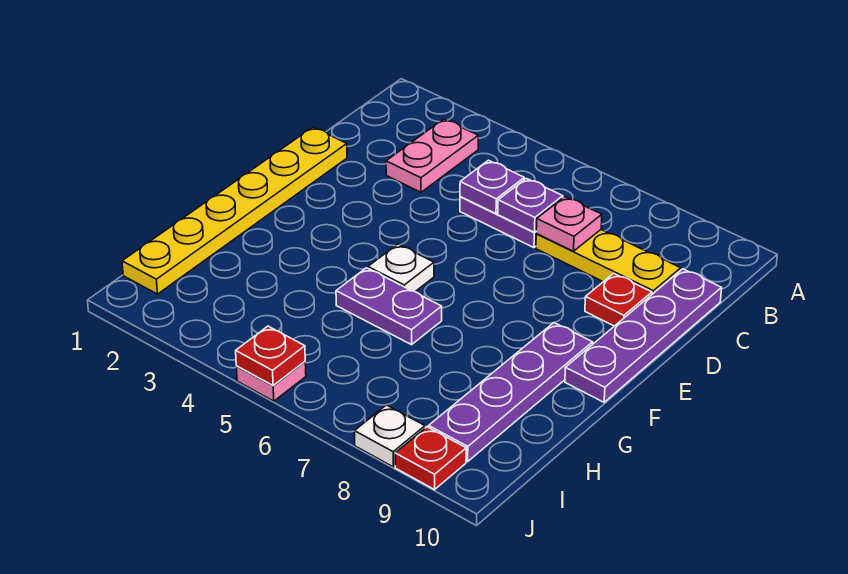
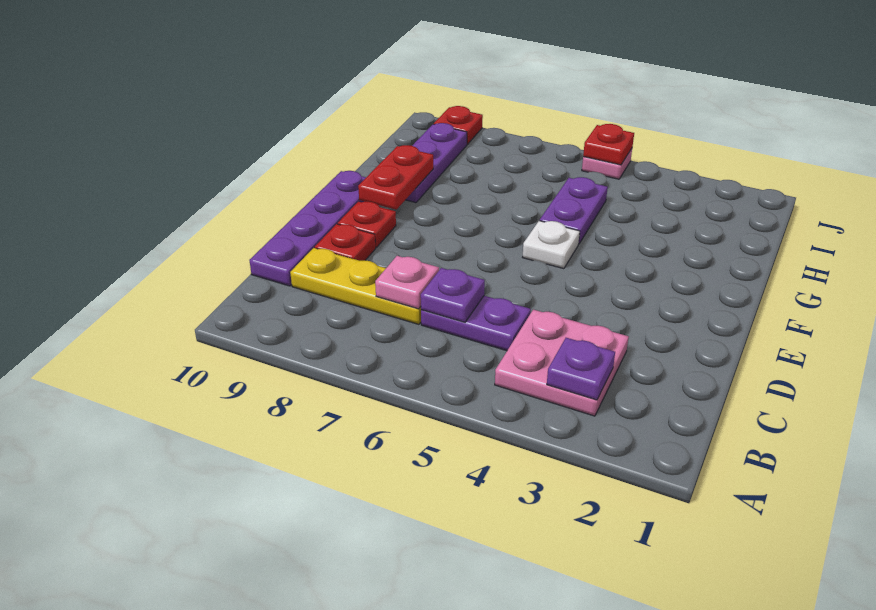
pink plate B3:C3 level 1 -> pink plate B3:C4 level 1
purple plate C5 level 2 -> purple plate B3 level 2
yellow plate D1:I1 level 1 -> none
none -> red plate E9 level 1
purple plate F9:I9 level 1 -> purple plate G9:I9 level 1
none -> red plate F9:G9 level 2
purple plate G5:G6 level 1 -> purple plate G5:H5 level 1
white plate J8 level 1 -> none

